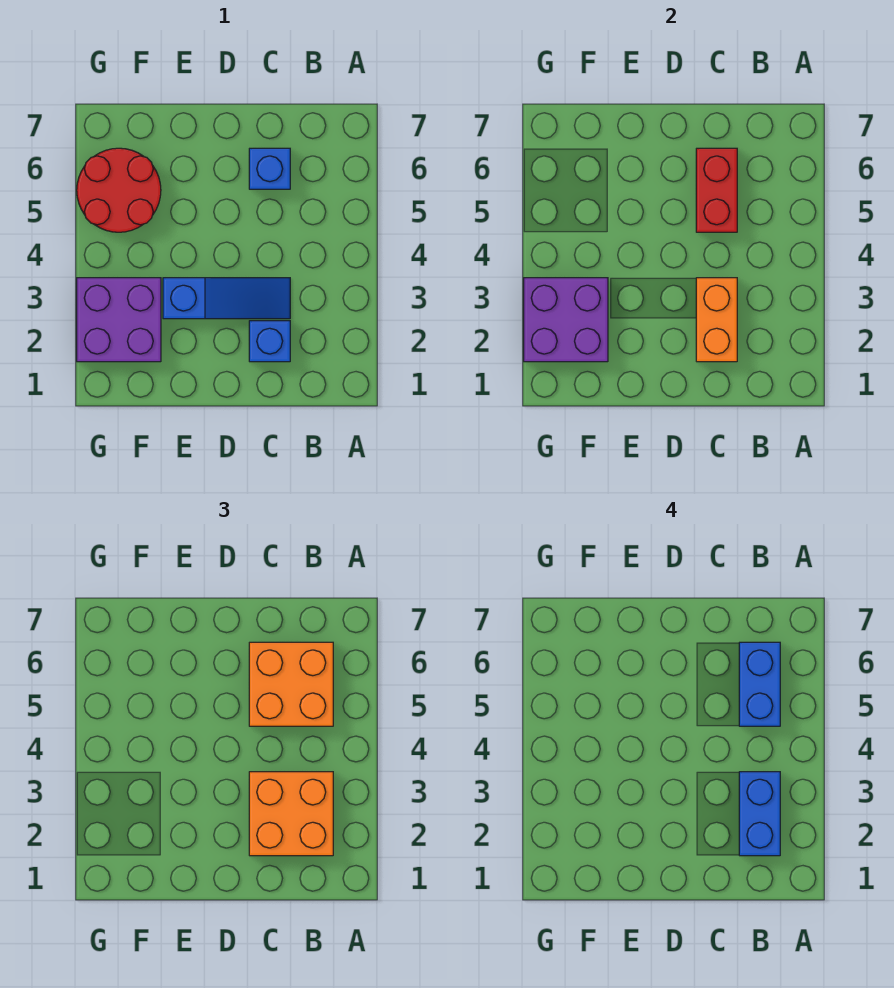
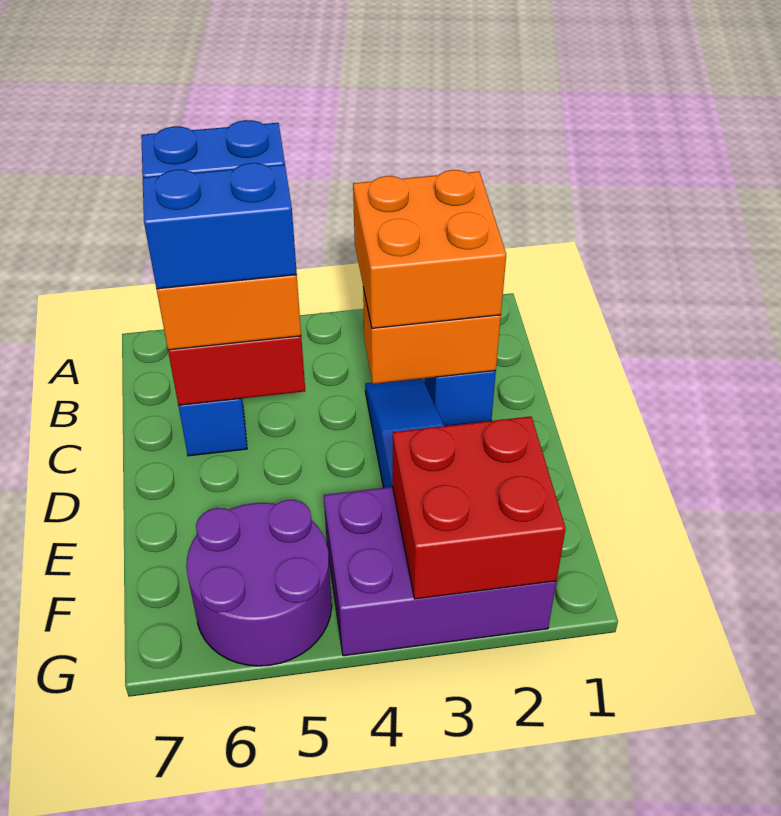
blue brick B2:B3 level 4 -> blue brick C5:C6 level 4
purple brick F2:G3 level 1 -> purple brick F2:G4 level 1
purple brick F2:G3 level 2 -> red brick F2:G3 level 2
red round brick F5:G6 level 1 -> purple round brick F5:G6 level 1

